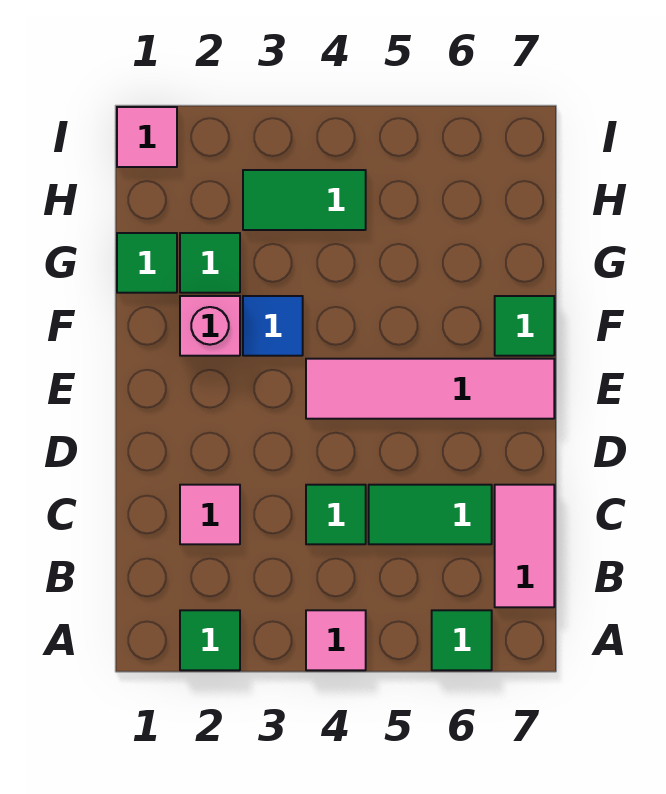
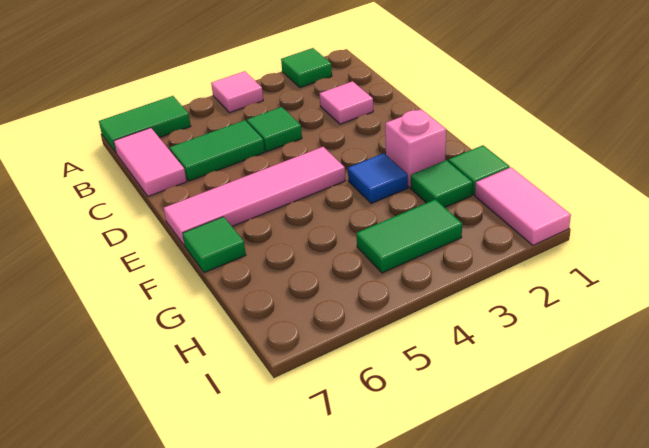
green tile A6 level 1 -> green tile A6:A7 level 1
pink tile I1 level 1 -> pink tile H1:I1 level 1

